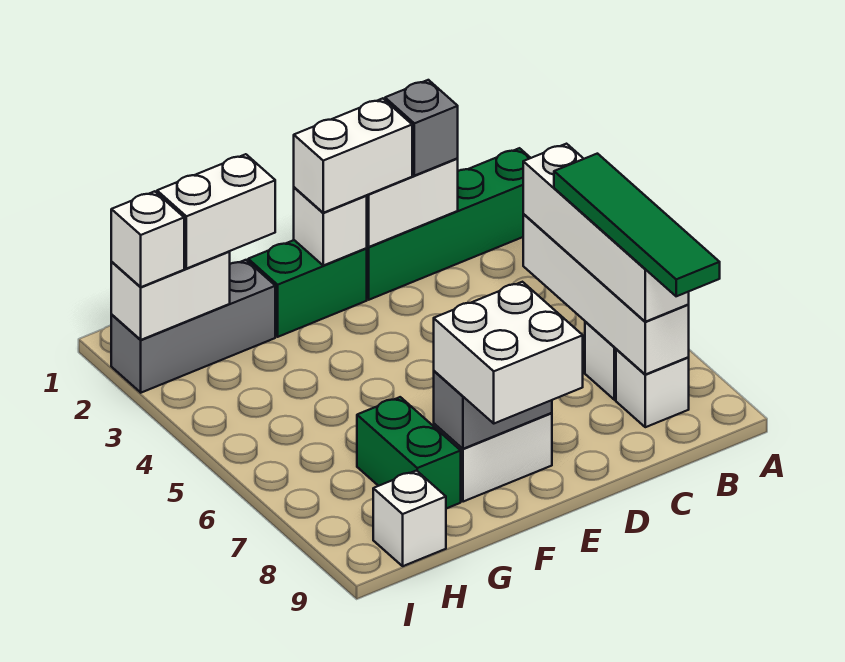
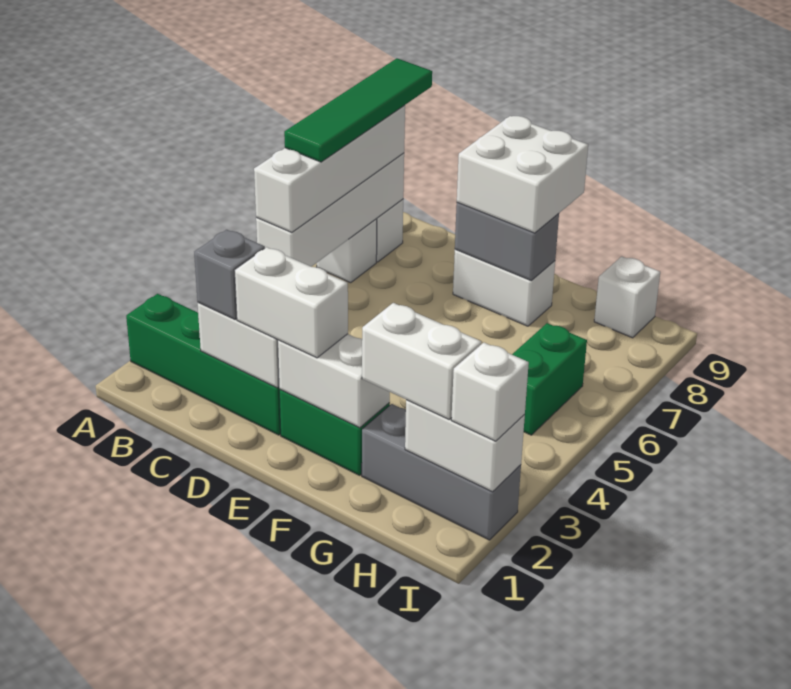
white brick E2 level 2 -> white brick E2:F2 level 2
green brick G7:G8 level 1 -> green brick H5:H6 level 1

